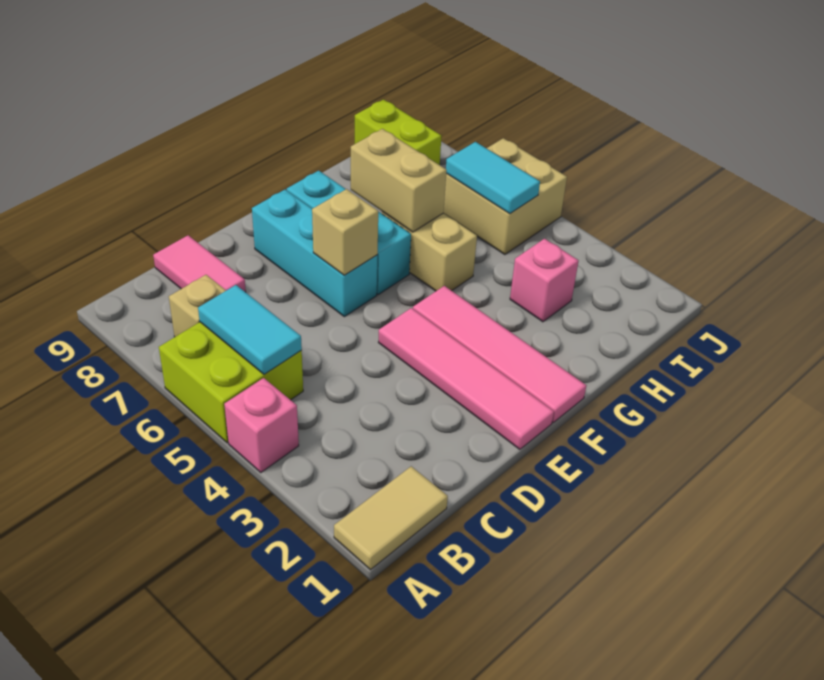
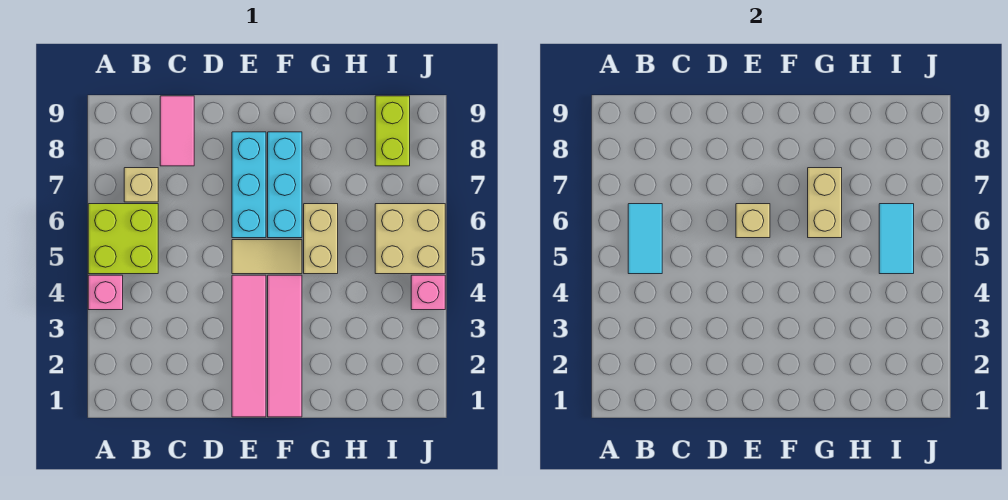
tan tile A1:B1 level 1 -> tan tile E5:F5 level 1
pink brick H3 level 1 -> pink brick J4 level 1

